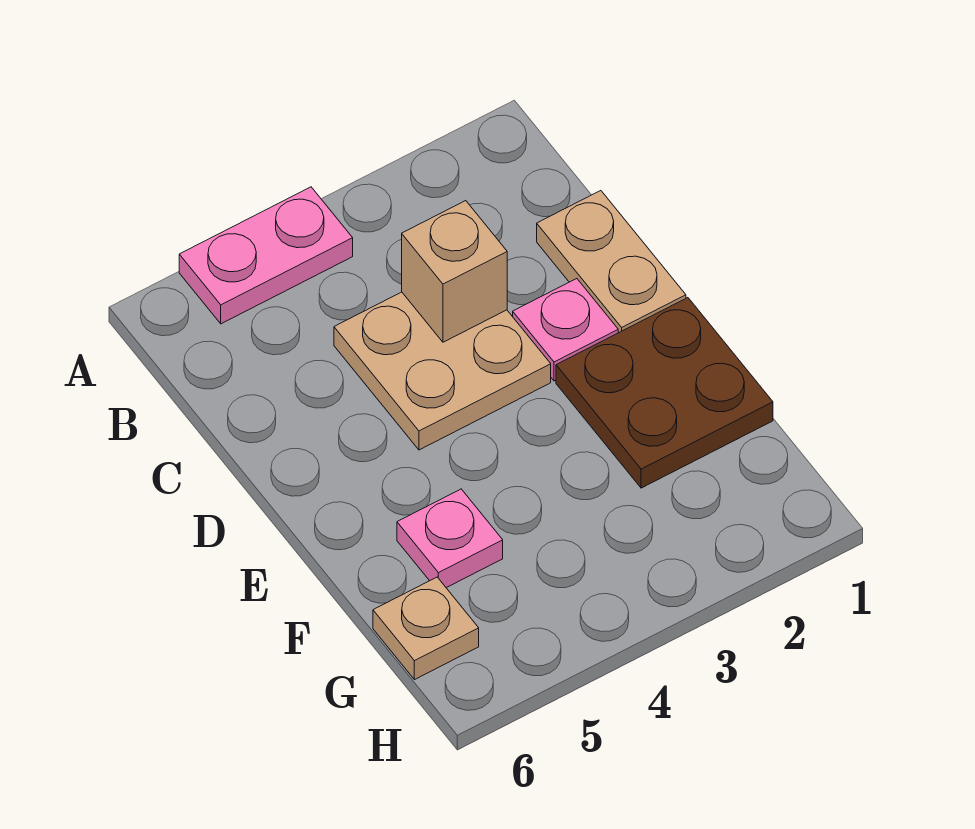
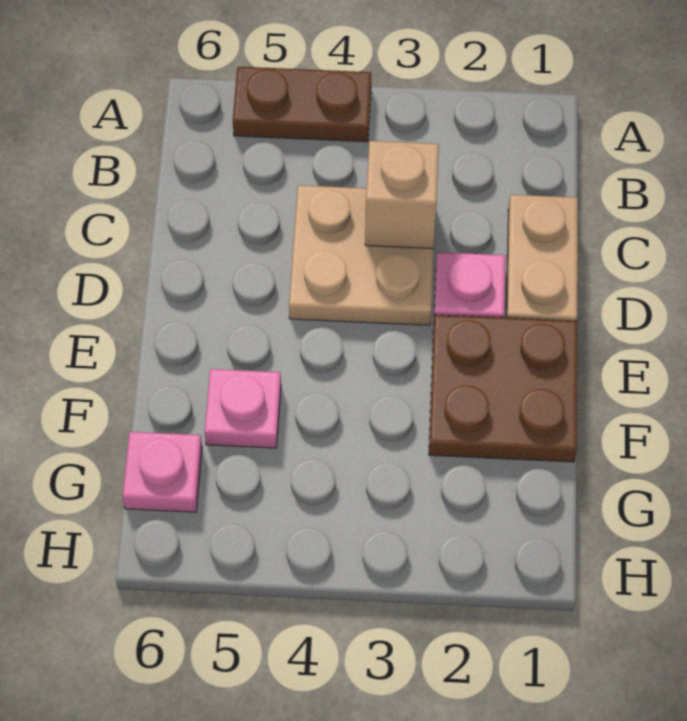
pink plate A4:A5 level 1 -> brown plate A4:A5 level 1
tan plate G6 level 1 -> pink plate G6 level 1

